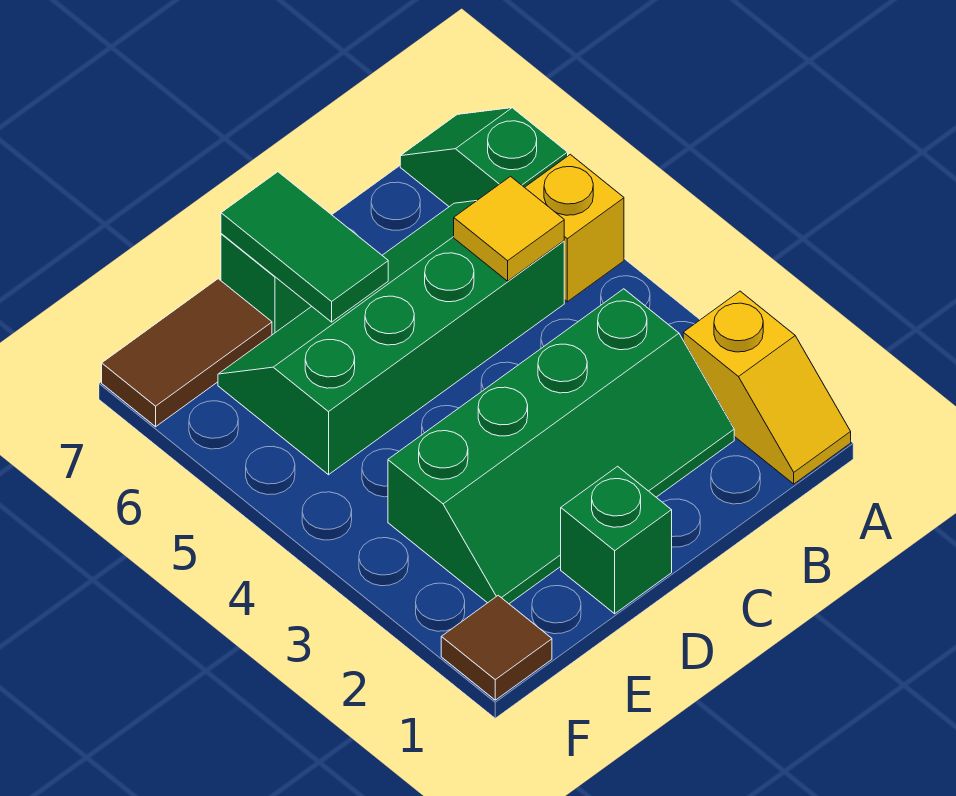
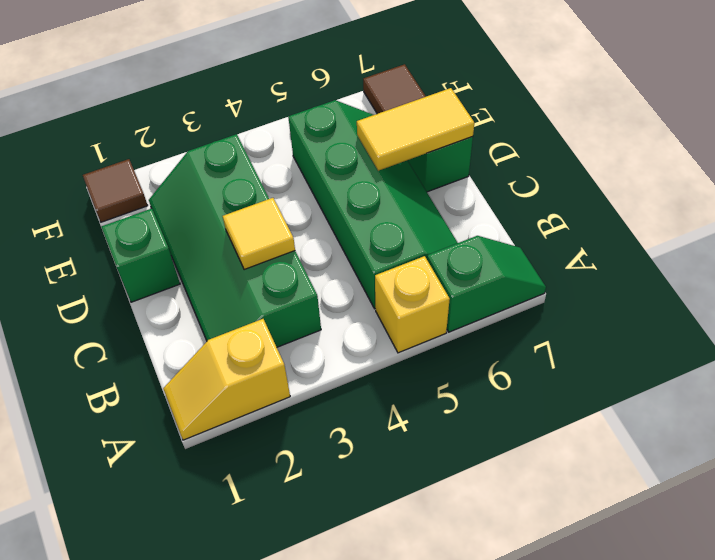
yellow tile B5 level 2 -> yellow tile C3 level 2
green tile D6:D7 level 2 -> yellow tile D6:D7 level 2

